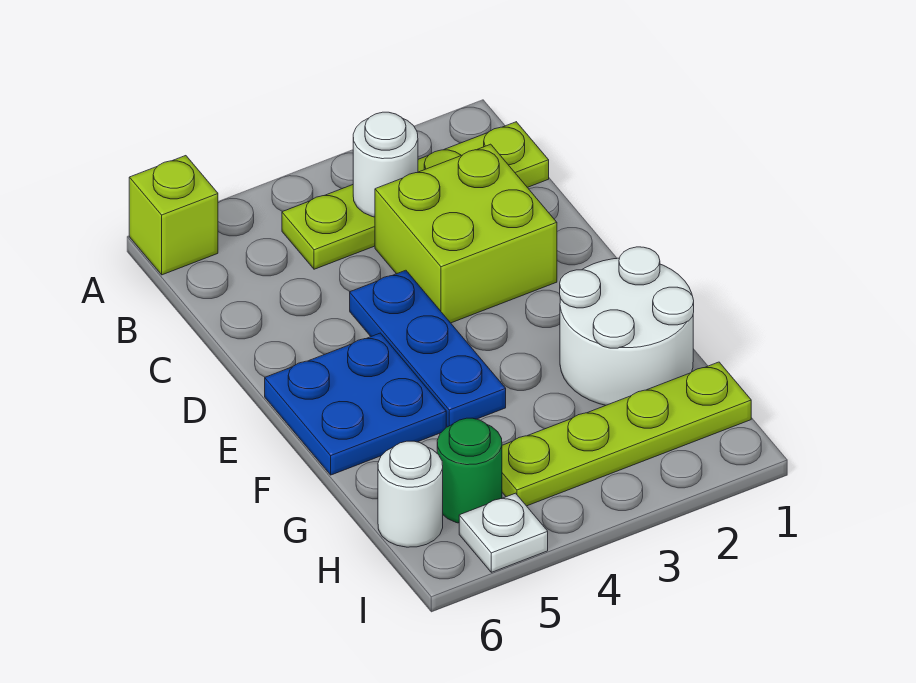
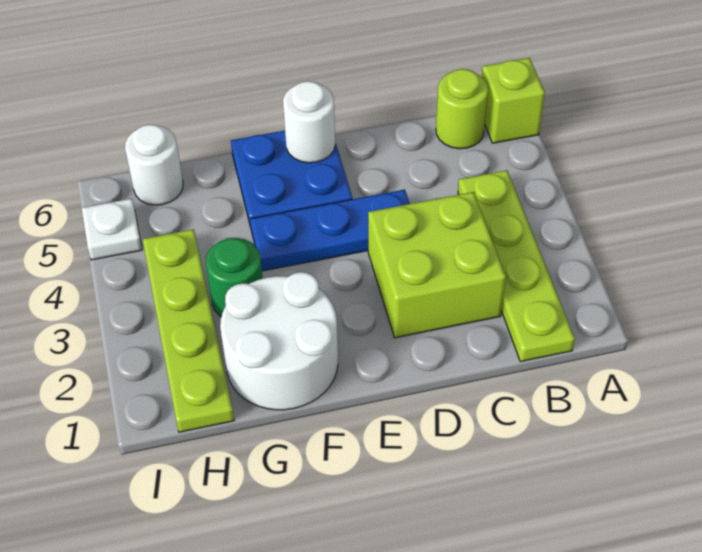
white round brick B3 level 2 -> white round brick E6 level 2
none -> lime round brick B6 level 1
green round brick H5 level 1 -> green round brick G3 level 1

